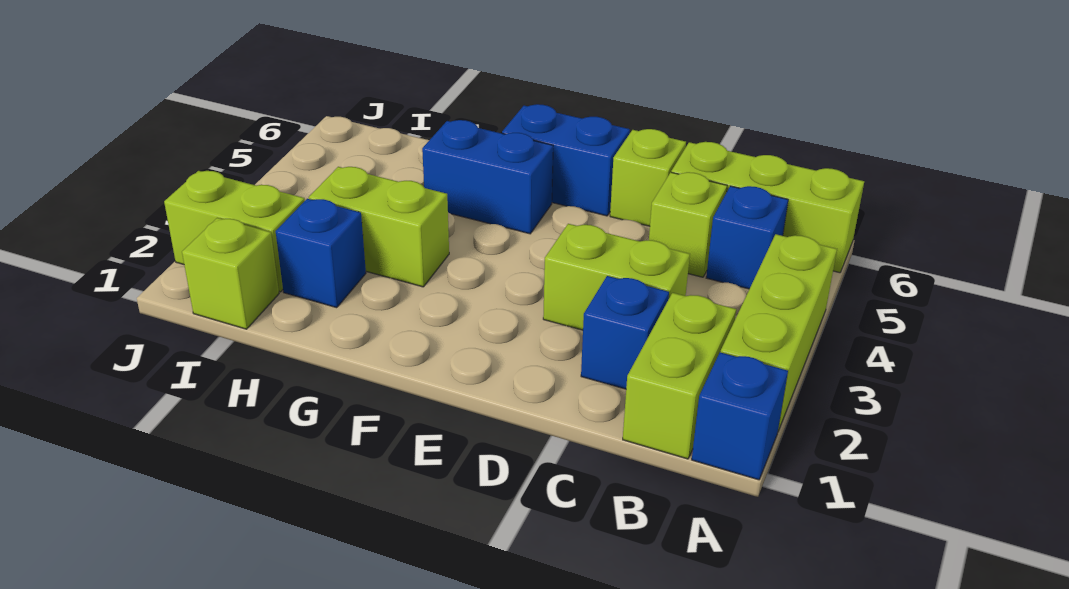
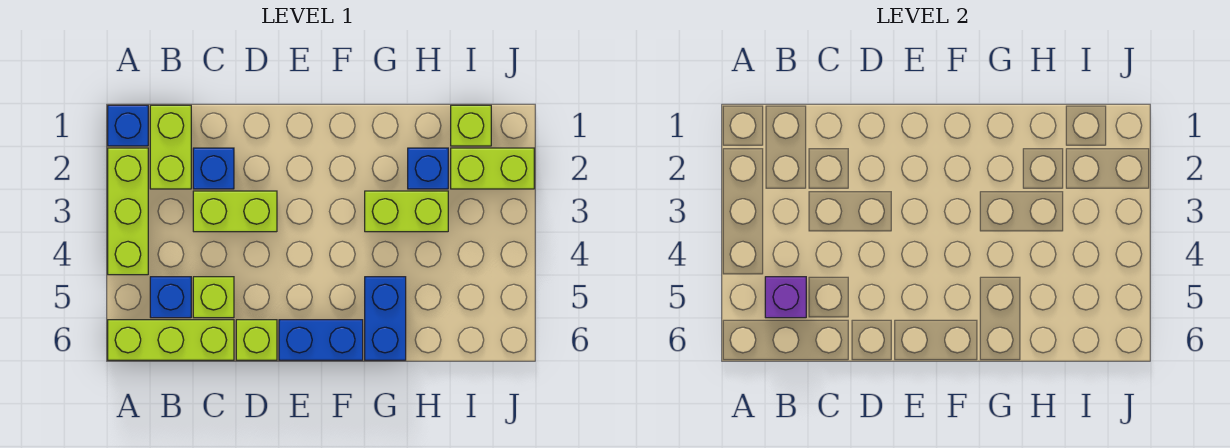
none -> purple brick B5 level 2
blue brick F5:G5 level 1 -> blue brick G5:G6 level 1

